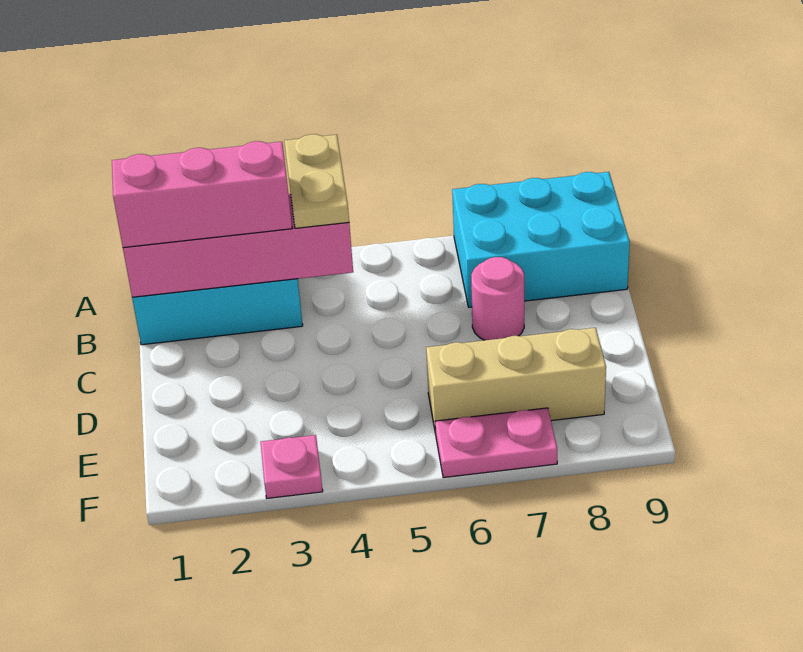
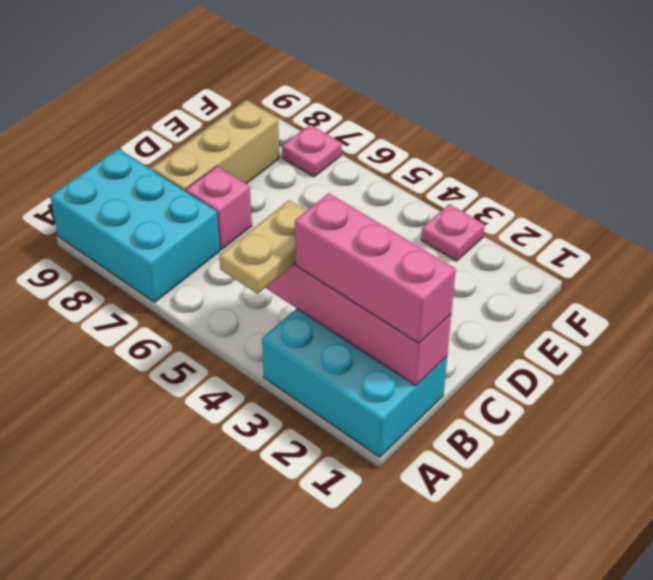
pink round brick C7 level 1 -> pink brick C7 level 1
tan brick E6:E8 level 1 -> tan brick C8:E8 level 1
pink plate F6:F7 level 1 -> pink plate F7 level 1

